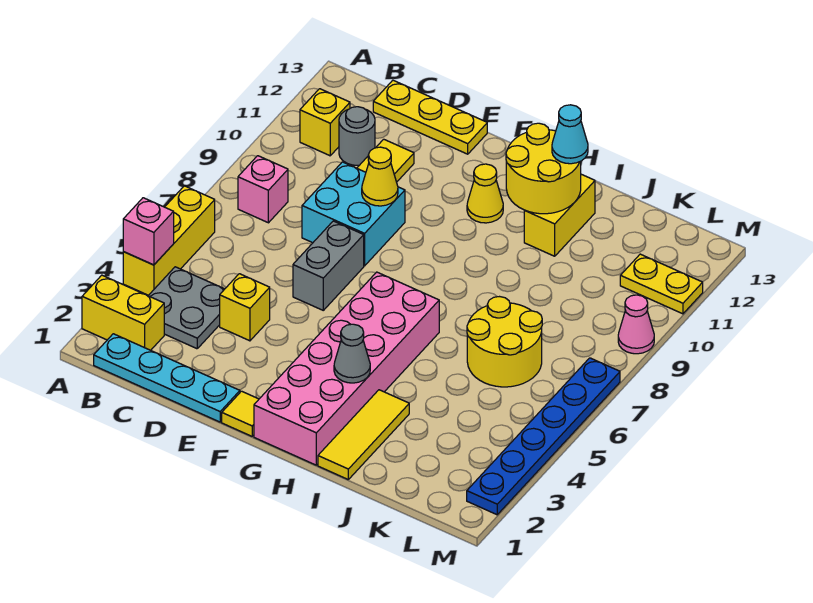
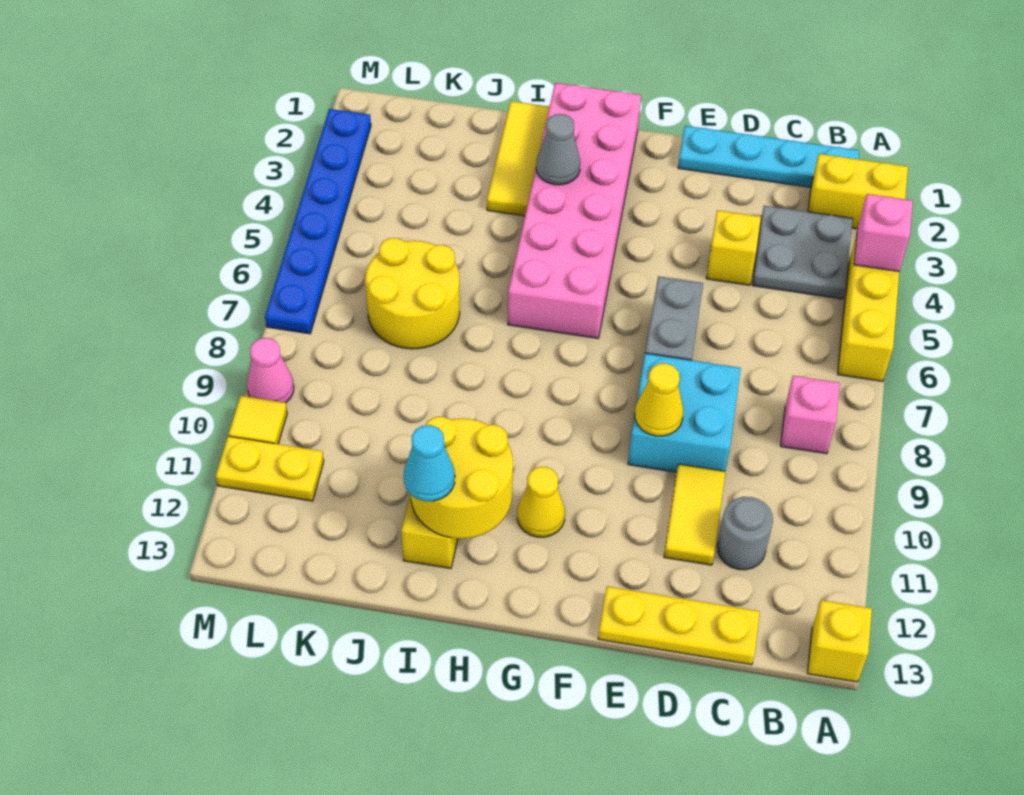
yellow brick B11 level 1 -> yellow brick A13 level 1
yellow tile F1 level 1 -> yellow tile M10 level 1

